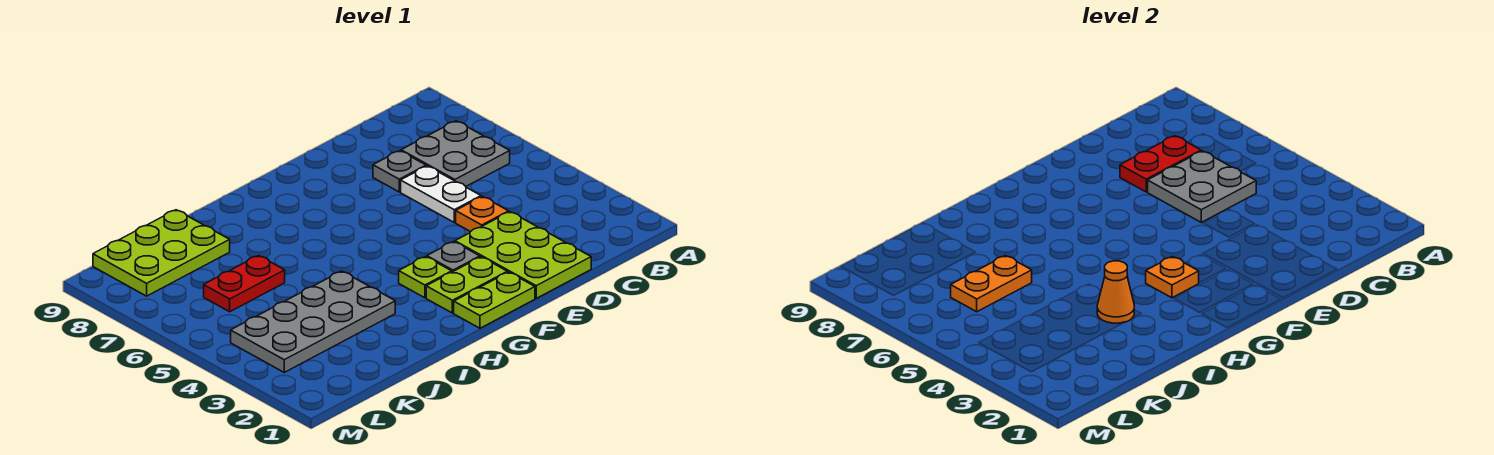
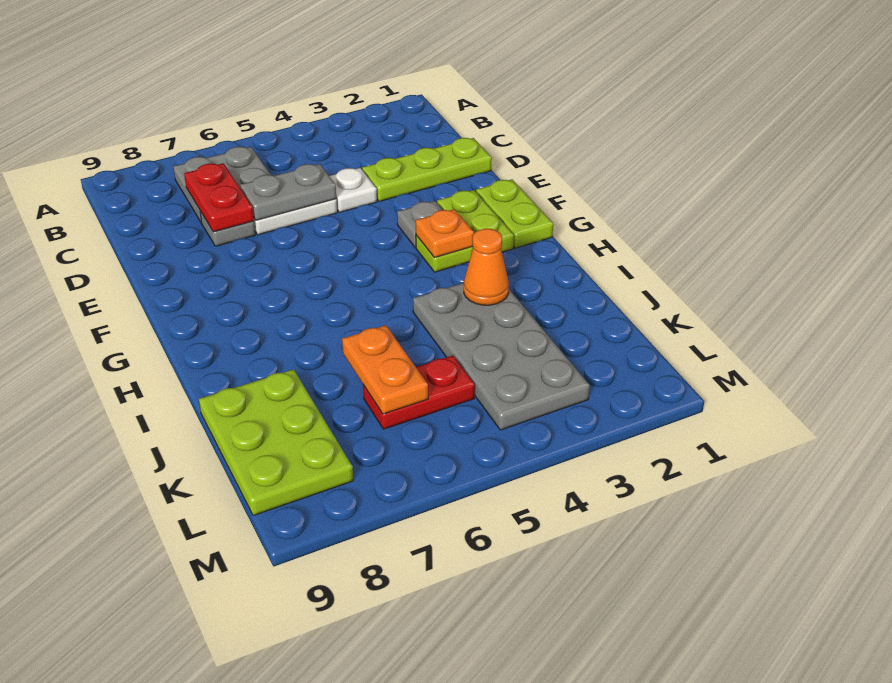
grey plate C5:D6 level 2 -> grey plate D5:D6 level 2
lime plate D1:E3 level 1 -> lime plate D1:D3 level 1
orange plate D4 level 1 -> white plate D4 level 1
red plate J6:K6 level 1 -> red plate K5:K6 level 1

